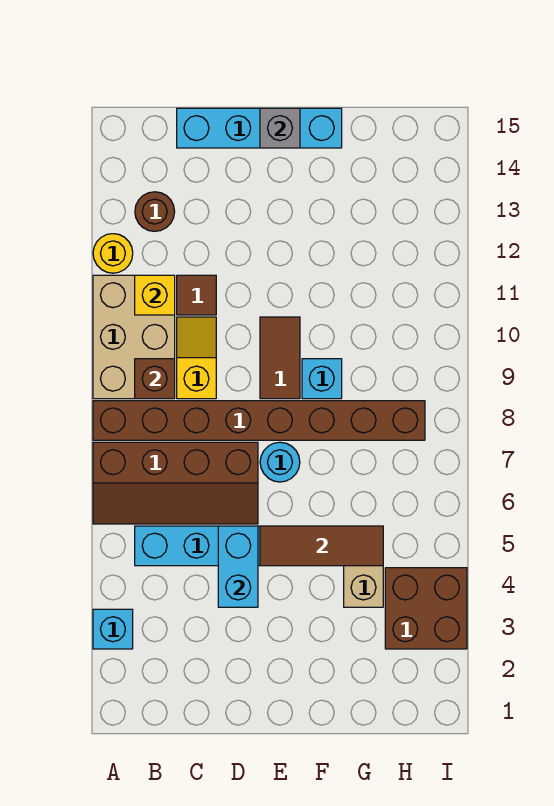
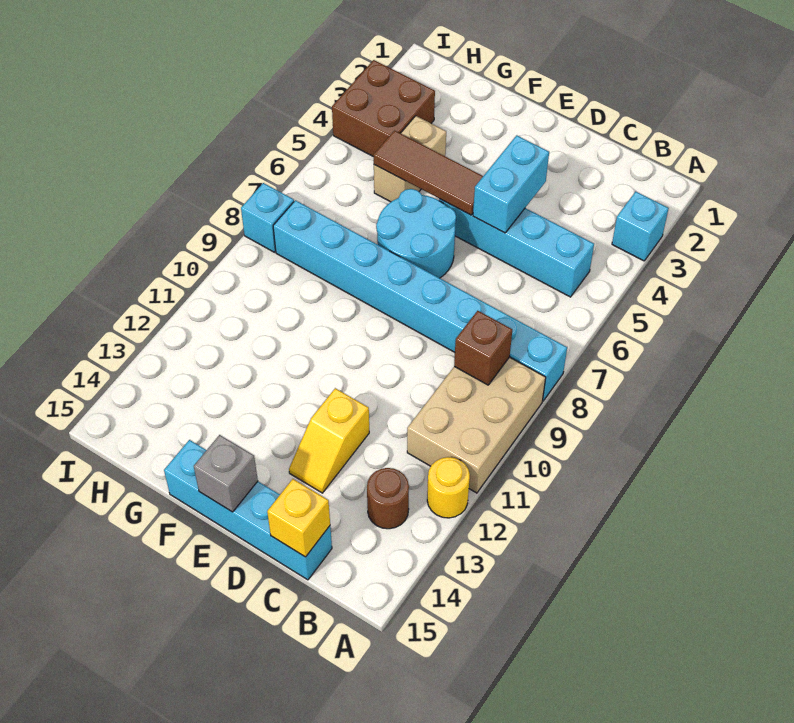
brown slope A6:D7 level 1 top 7 -> none
brown brick A8:H8 level 1 -> cyan brick A8:H8 level 1
yellow brick B11 level 2 -> yellow brick C15 level 2
yellow slope C9:C10 level 1 top 9 -> yellow slope D12:D13 level 1 top 12
brown tile C11 level 1 -> none
cyan round brick E7 level 1 -> cyan round brick E6:F7 level 1
brown tile E9:E10 level 1 -> none
cyan brick F9 level 1 -> cyan brick I8 level 1

